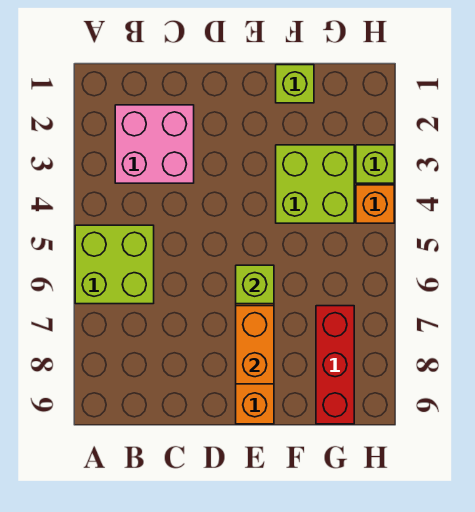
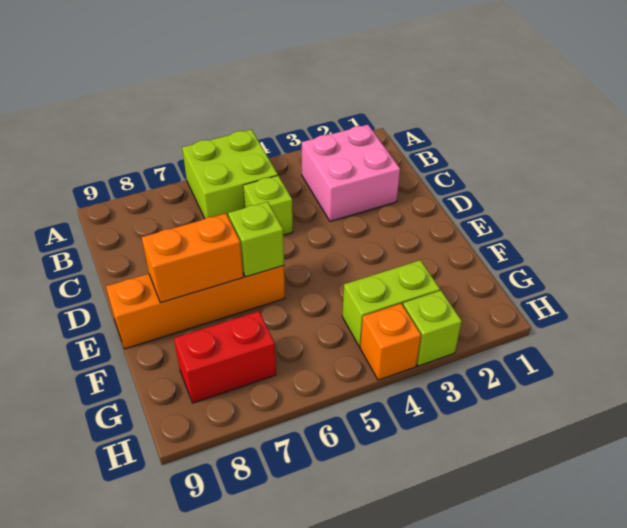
lime brick F1 level 1 -> lime brick C5 level 1
lime brick F3:G4 level 1 -> lime brick G3:G4 level 1
red brick G7:G9 level 1 -> red brick G7:G8 level 1

